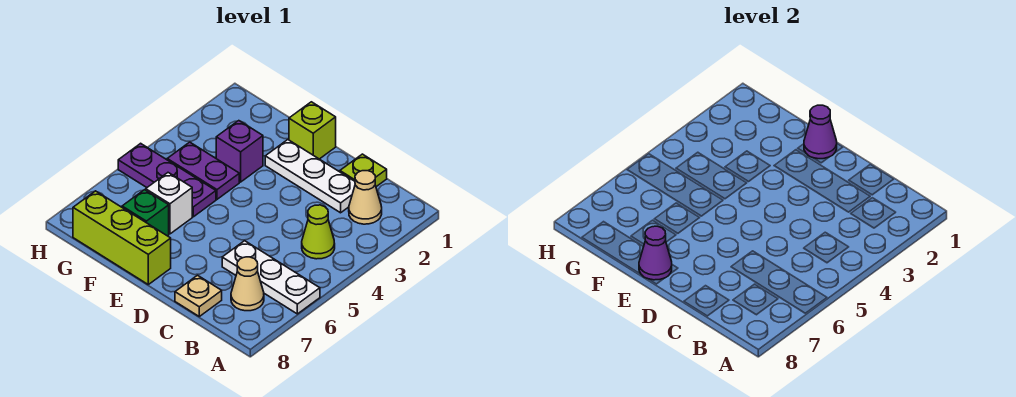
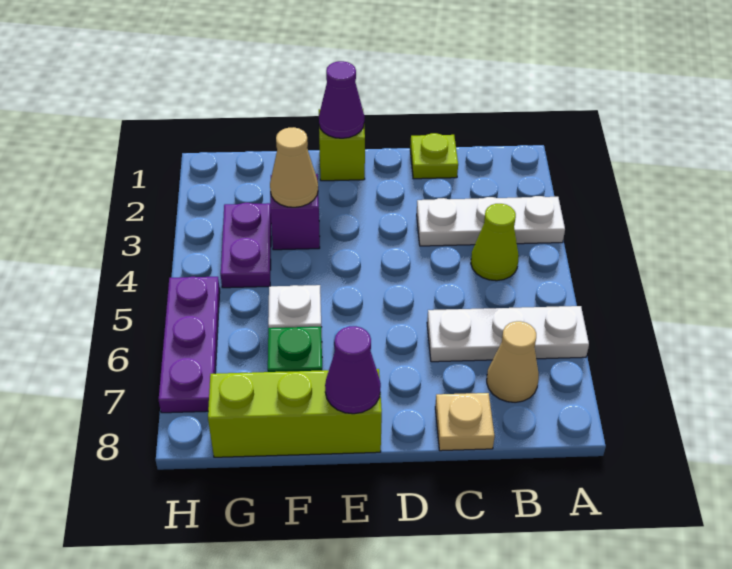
tan cone B2 level 1 -> tan cone F3 level 2
white plate C2:E2 level 1 -> white plate A3:C3 level 1
purple plate F4:G4 level 1 -> purple plate G3:G4 level 1
purple plate F5:H5 level 1 -> purple plate H5:H7 level 1

